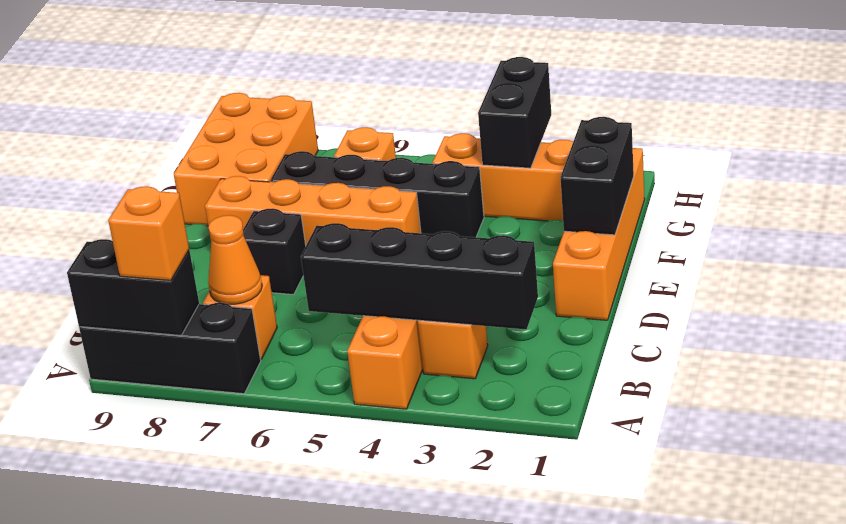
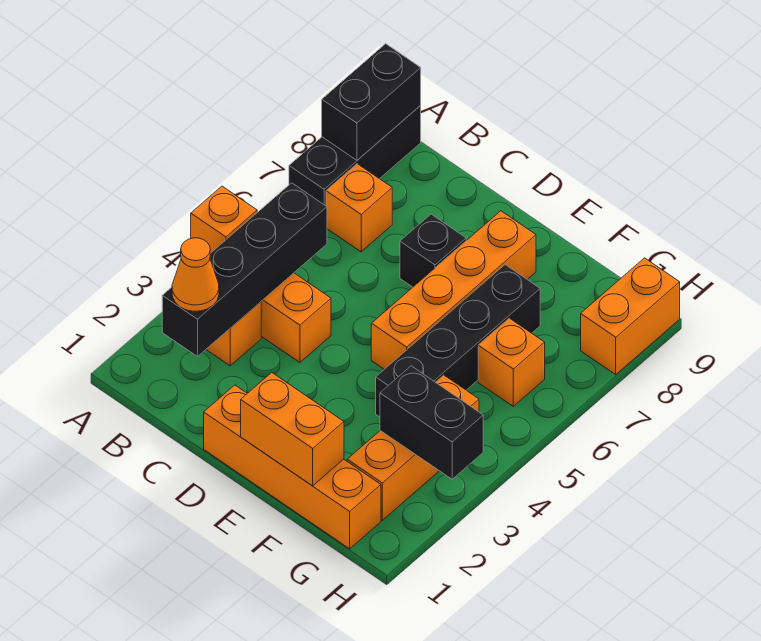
orange brick A8 level 3 -> orange brick A4 level 2
orange cone B7 level 2 -> orange cone B2 level 3
black brick E1:F1 level 2 -> orange brick E1:F1 level 2
orange brick F8:H9 level 1 -> orange brick H8:H9 level 1

